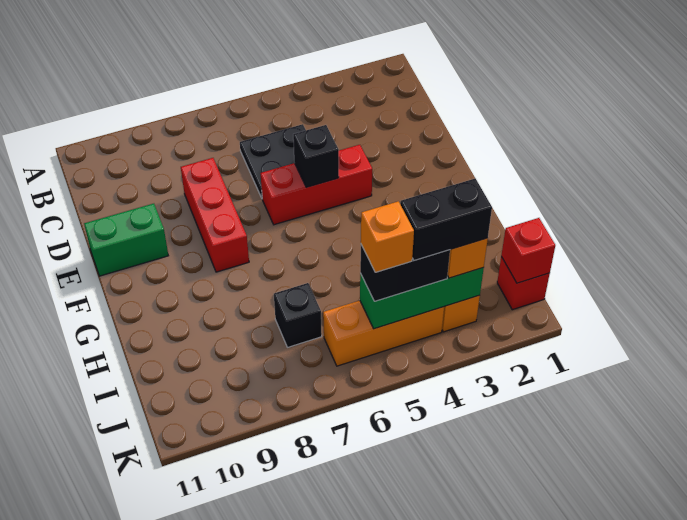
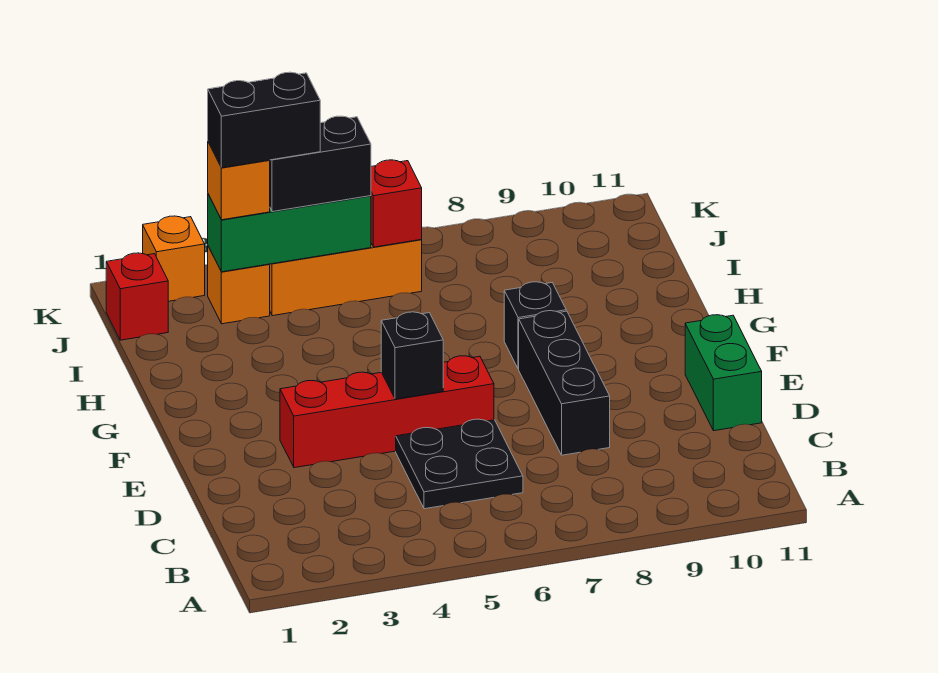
red brick D8:F8 level 1 -> black brick D8:F8 level 1
red brick E4:E6 level 1 -> red brick E3:E6 level 1
green brick E10:E11 level 1 -> green brick D11:E11 level 1
black brick I7 level 1 -> black brick G8 level 1
red brick J1 level 2 -> red brick J6 level 2
orange brick J5 level 4 -> orange brick K2 level 1

